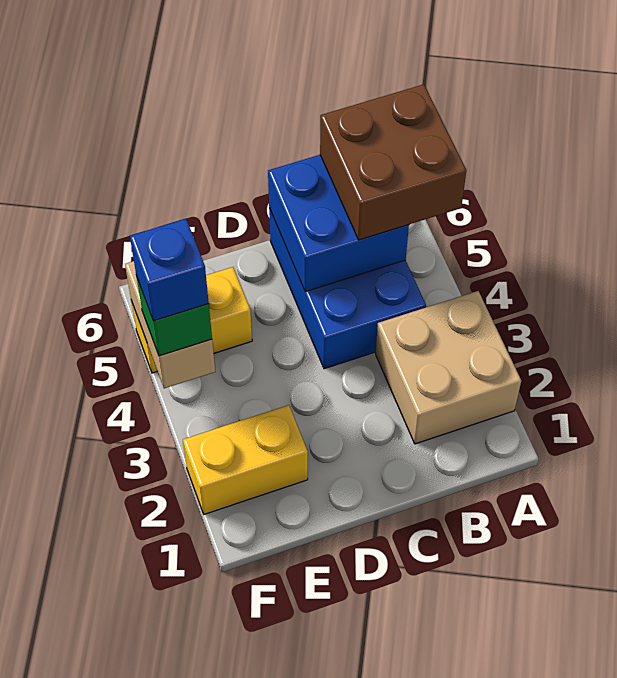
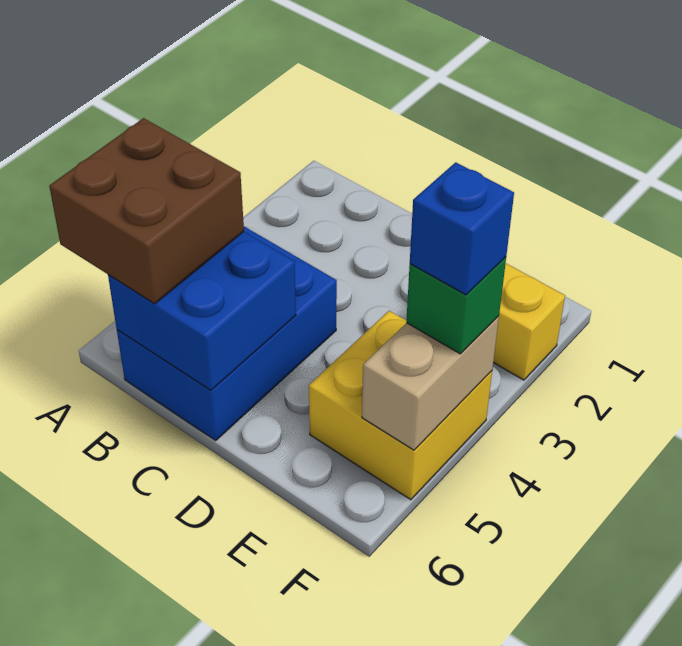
tan brick A2:B3 level 1 -> none
yellow brick E5:F5 level 1 -> yellow brick E4:F5 level 1

